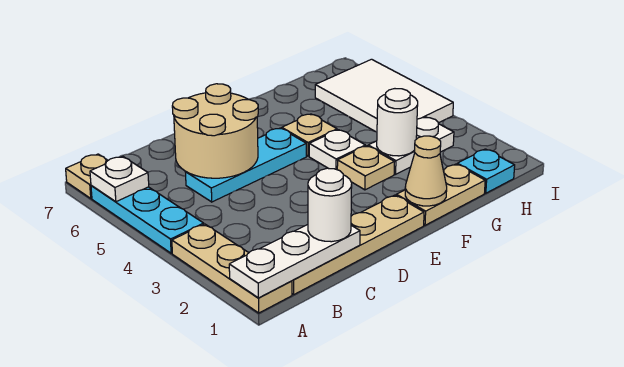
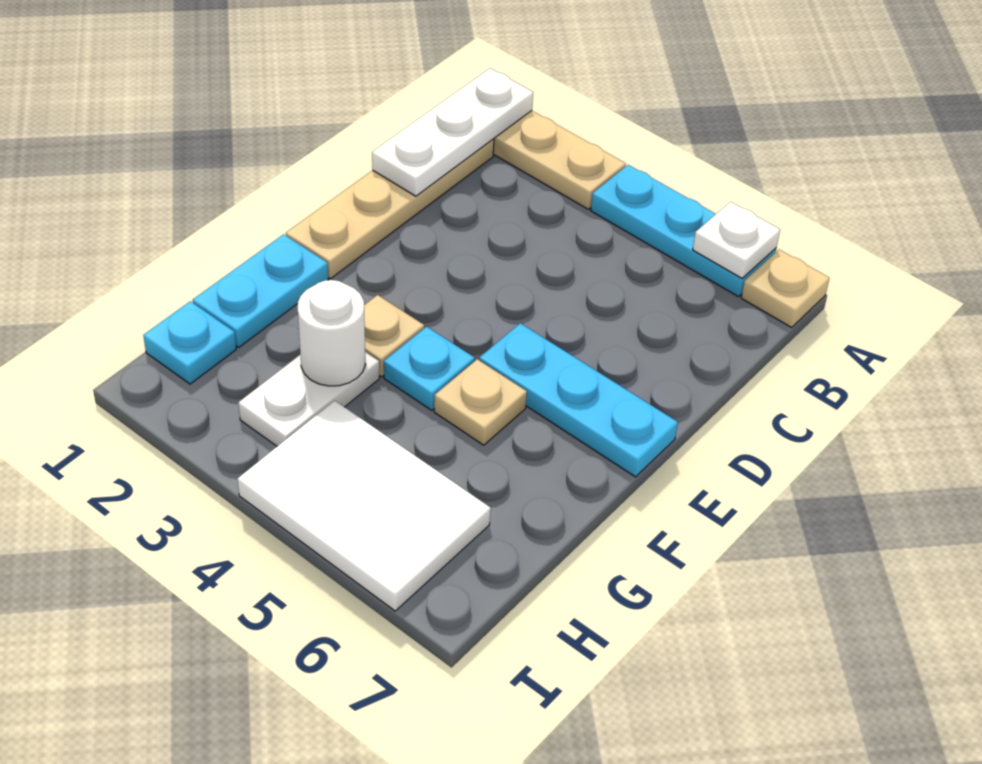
white round brick C1 level 3 -> none
cyan plate C5:E5 level 1 -> cyan plate E5:E7 level 1
tan round brick C5:D6 level 2 -> none
tan plate F1:G1 level 1 -> cyan plate F1:G1 level 1
tan cone F1 level 2 -> none
white plate F4 level 1 -> cyan plate F4 level 1

